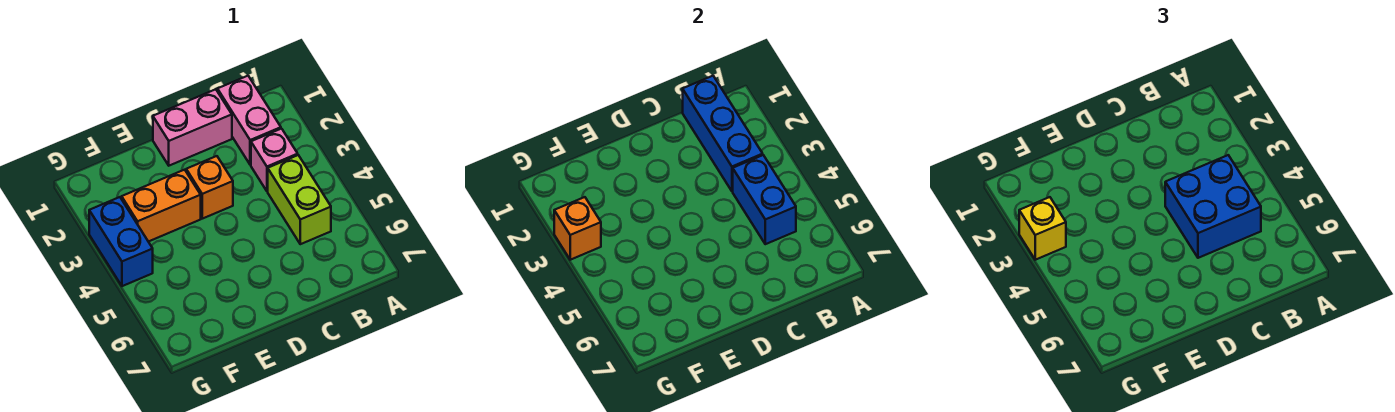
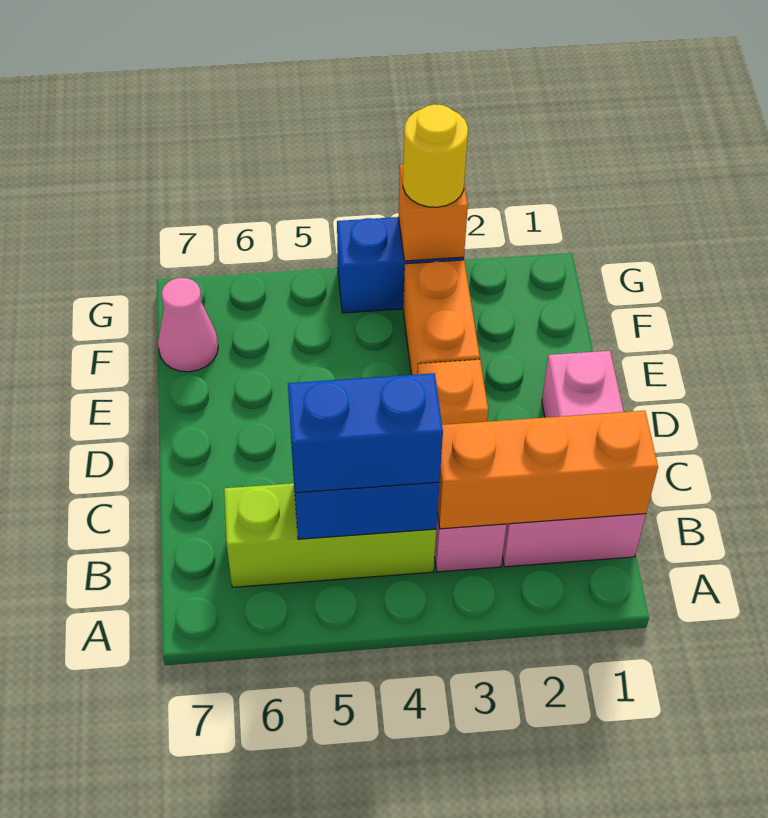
blue brick B1:B3 level 2 -> orange brick B1:B3 level 2
lime brick B4:B5 level 1 -> lime brick B4:B6 level 1
blue brick B4:C5 level 3 -> blue brick B4:B5 level 3
none -> pink cone F7 level 1
yellow brick G3 level 3 -> yellow round brick G3 level 3

